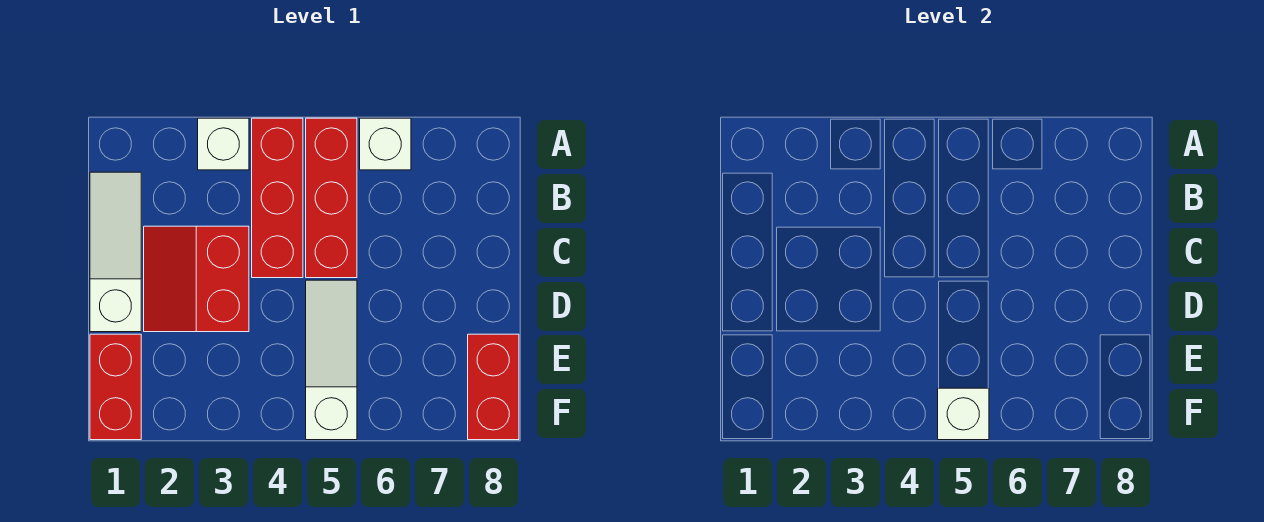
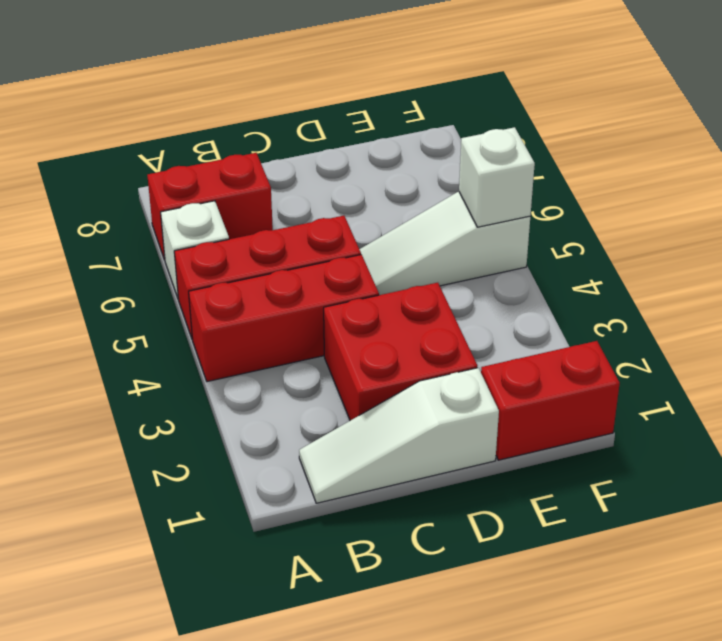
white brick A3 level 1 -> none
red slope C2:D3 level 1 top 3 -> red brick C2:D3 level 1
red brick E8:F8 level 1 -> red brick A7:B7 level 1

